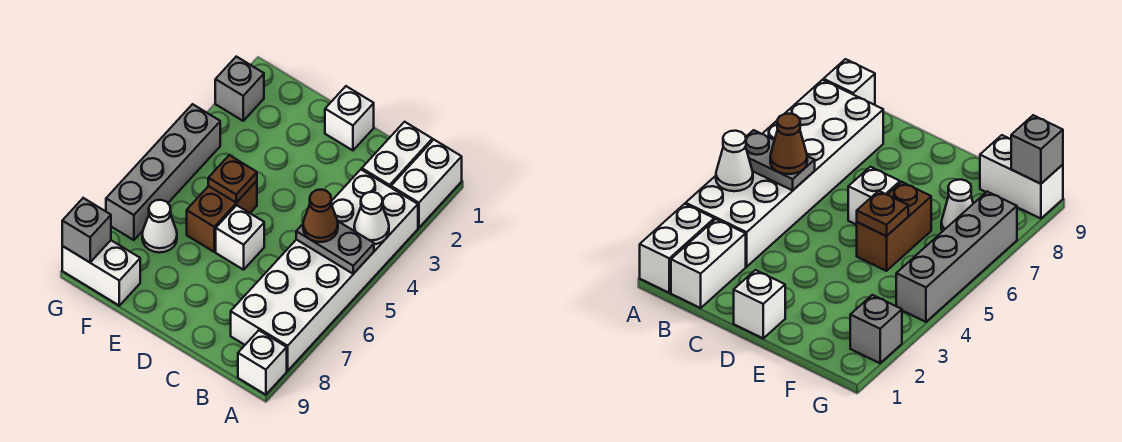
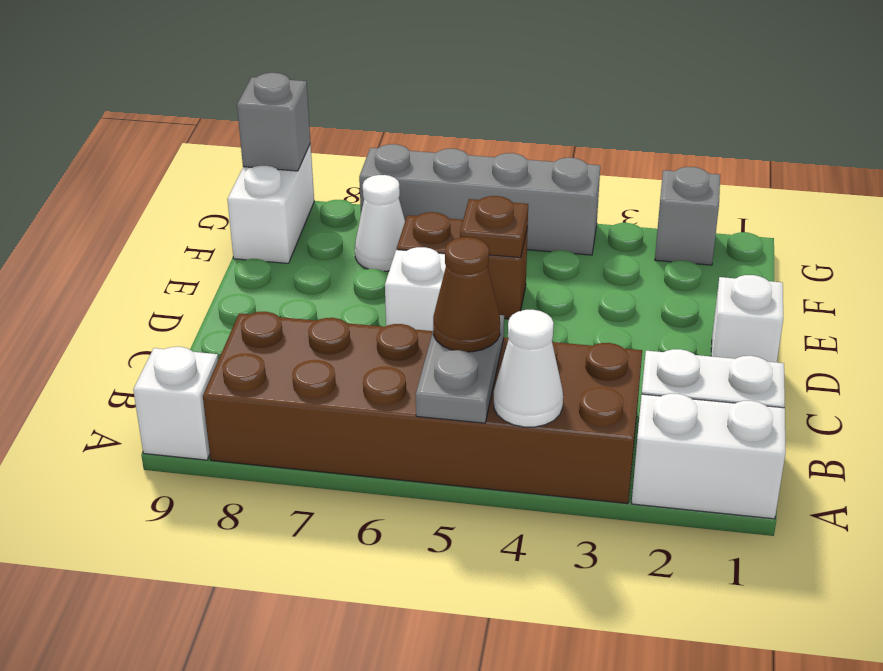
white brick A3:B8 level 1 -> brown brick A3:B8 level 1

